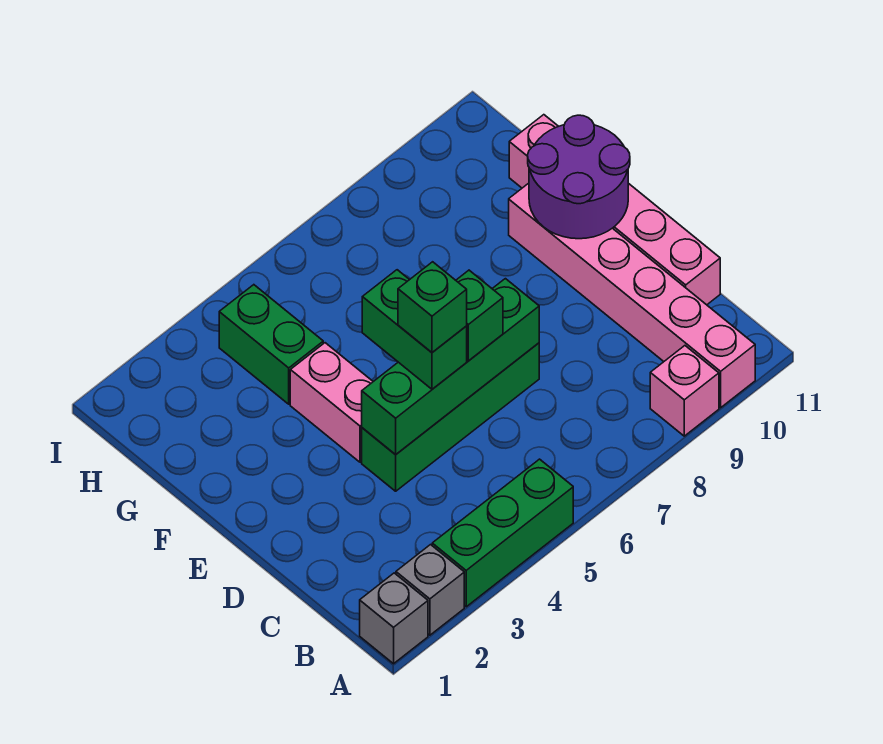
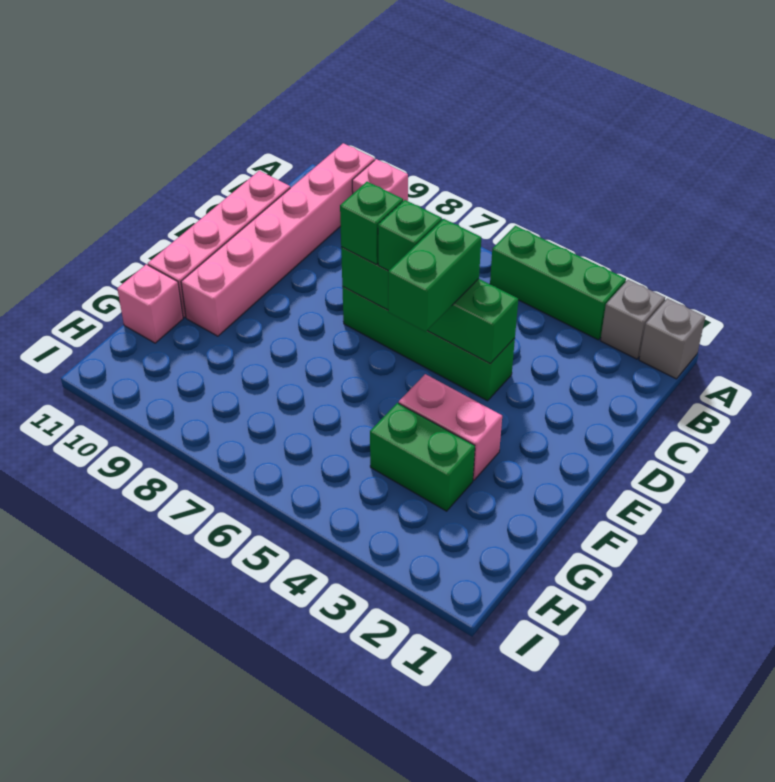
green brick D5 level 4 -> green brick D7 level 3
pink brick E4:F4 level 1 -> pink brick F3:F4 level 1
purple round brick E10:F11 level 2 -> none
green brick G4:H4 level 1 -> green brick G3:G4 level 1

